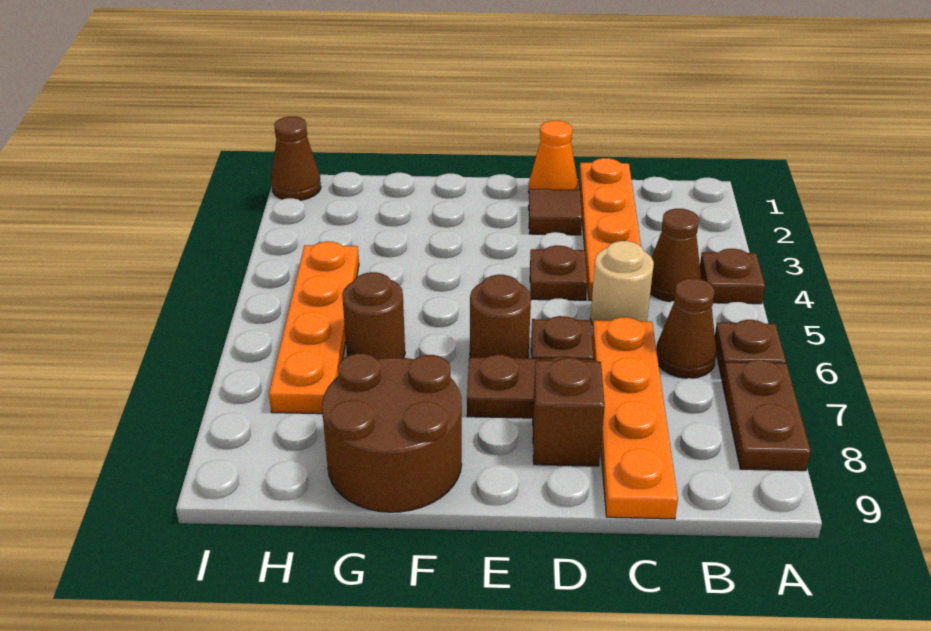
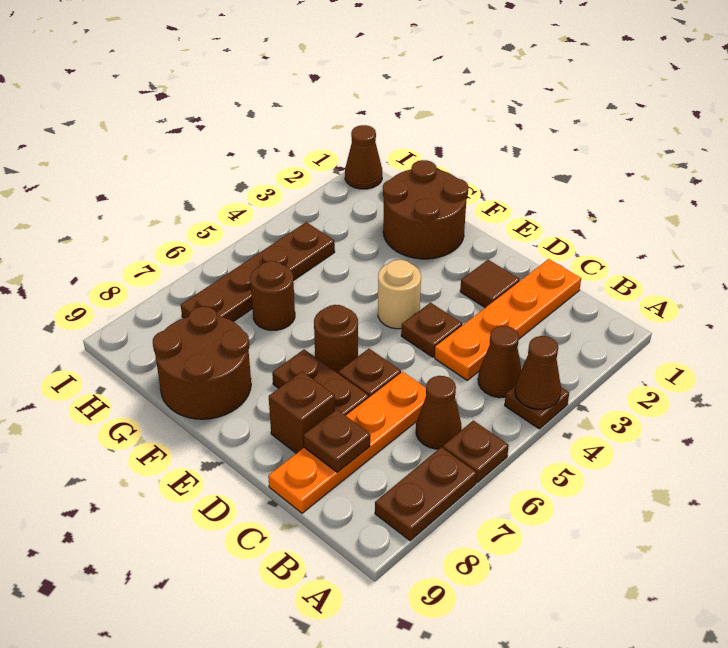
none -> brown cone A4 level 2
tan round brick C5 level 1 -> tan round brick E4 level 1
none -> brown plate C8 level 2
orange cone D1 level 1 -> none
none -> brown round brick F1:G2 level 1
orange plate H4:H7 level 1 -> brown plate H4:H7 level 1

